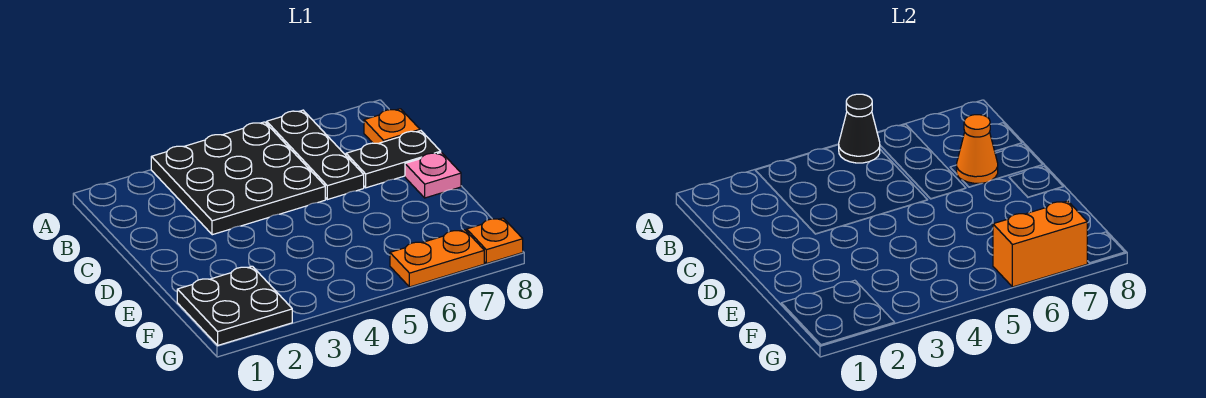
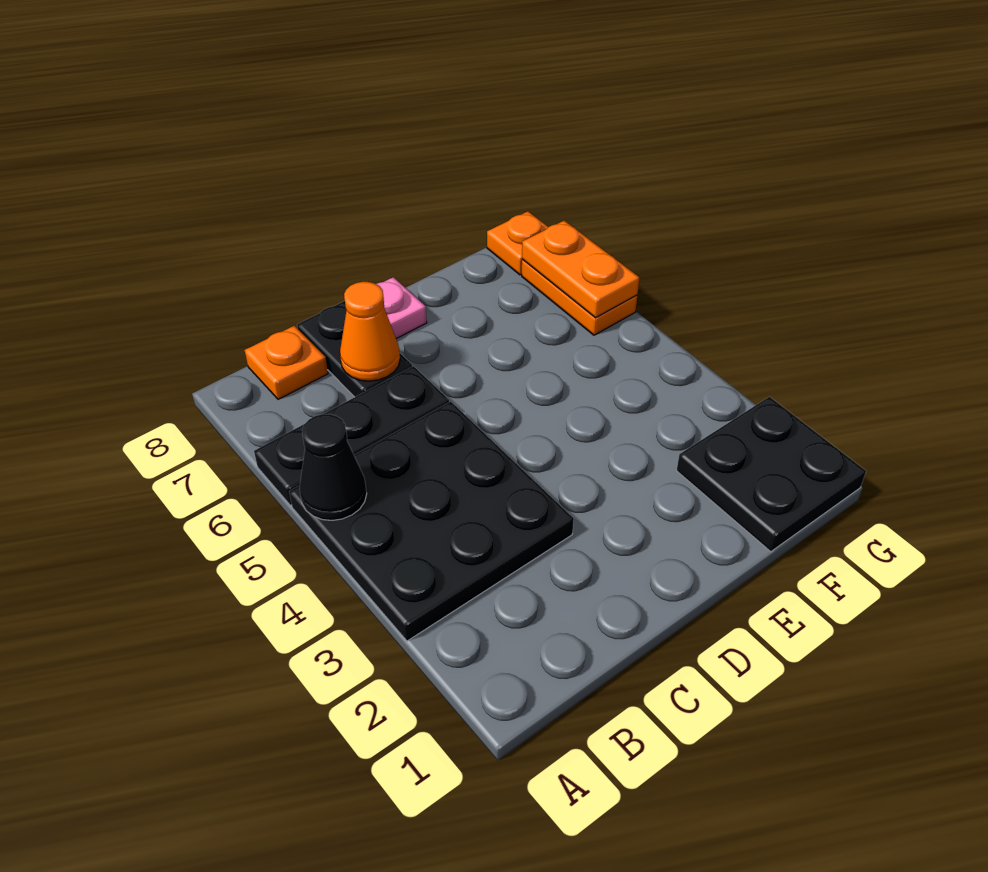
orange brick G6:G7 level 2 -> orange plate G6:G7 level 2

